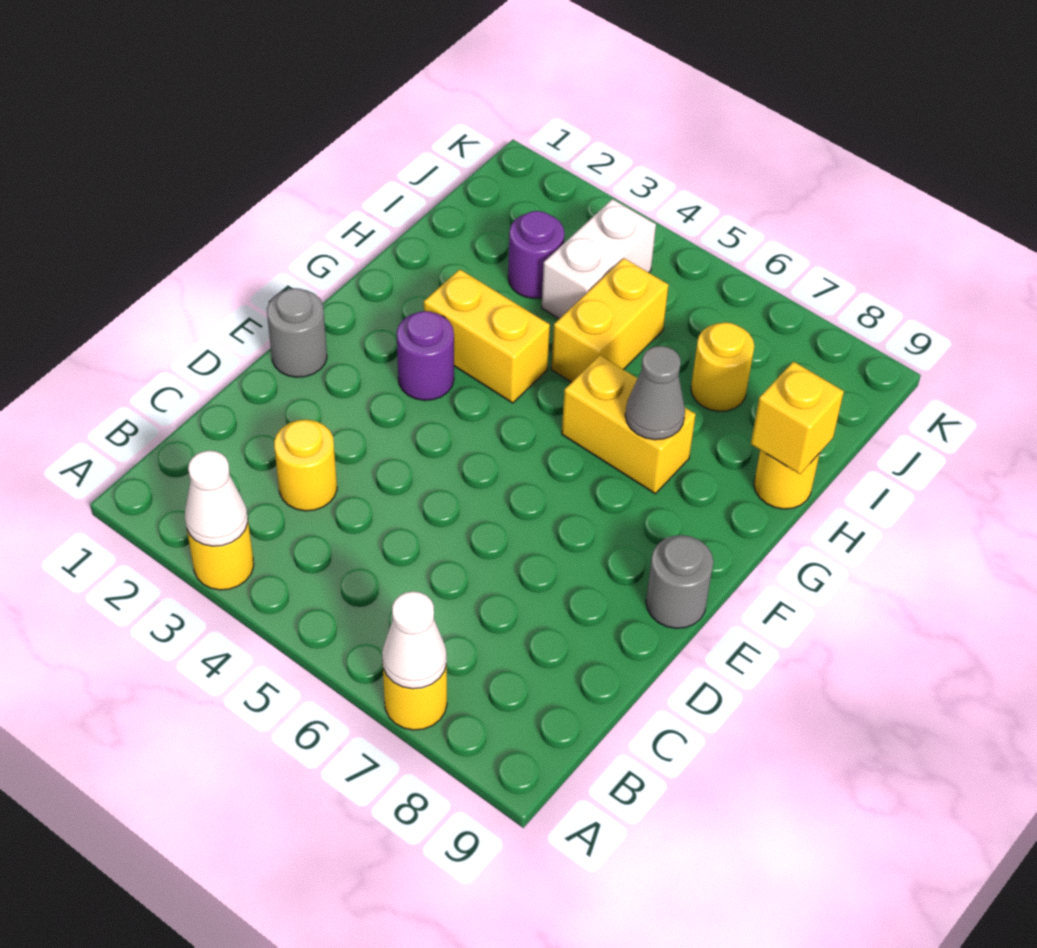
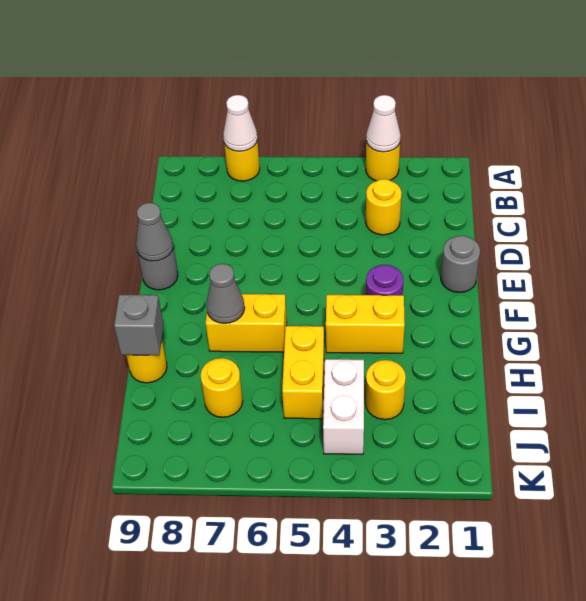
none -> grey cone E9 level 2
yellow brick H9 level 2 -> grey brick H9 level 2
purple round brick I3 level 1 -> yellow round brick I3 level 1

